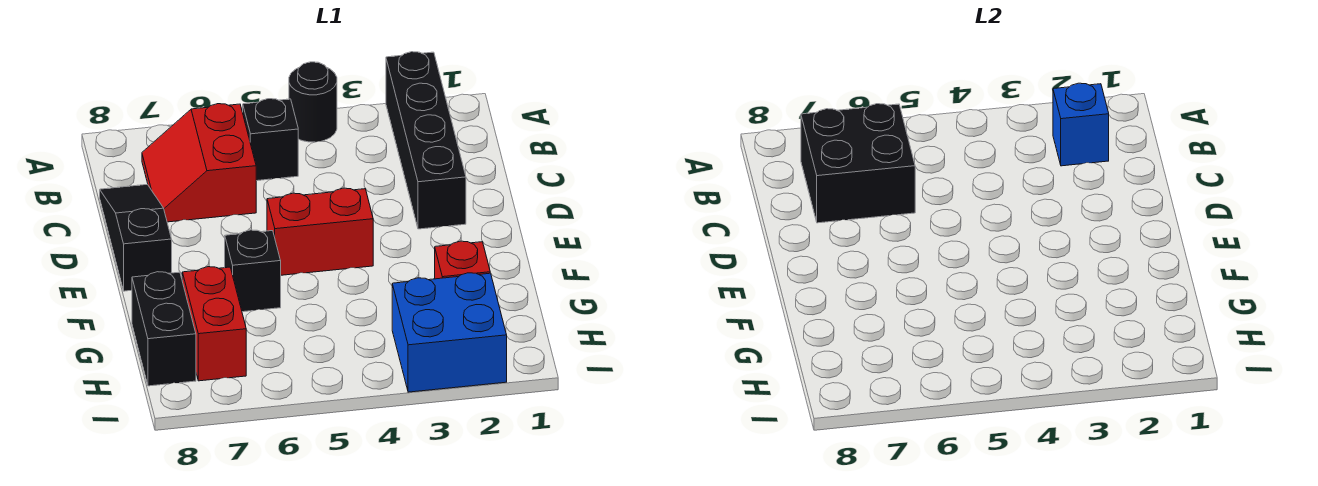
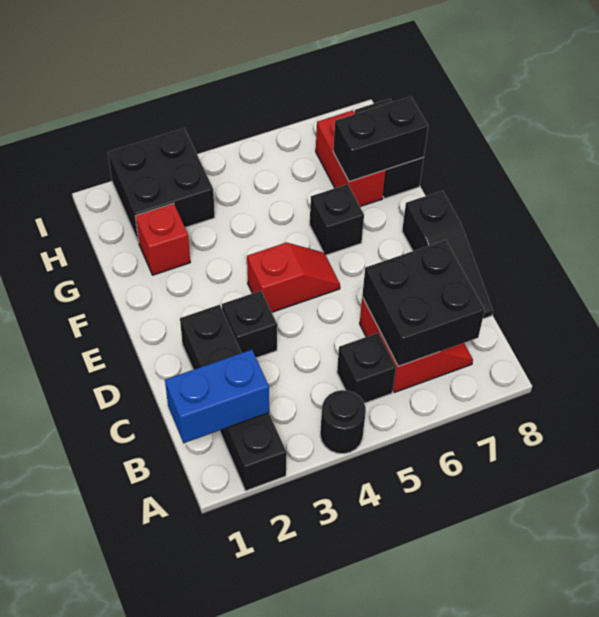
blue brick B2 level 2 -> blue brick B1:B2 level 2
none -> black brick D3 level 1
red brick E4:E5 level 1 -> red slope E4:E5 level 1 top 4
none -> black brick G7:G8 level 2
blue brick H2:I3 level 1 -> black brick H2:I3 level 1

